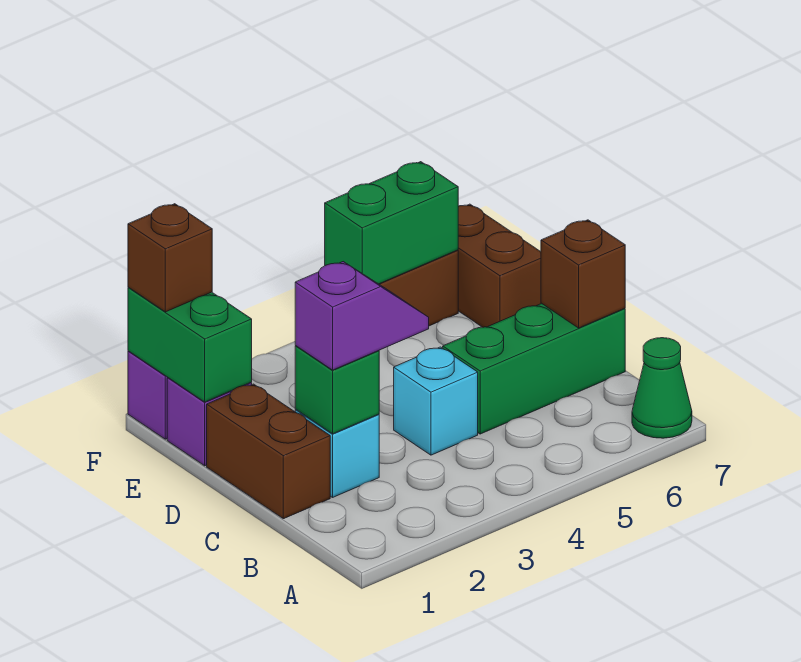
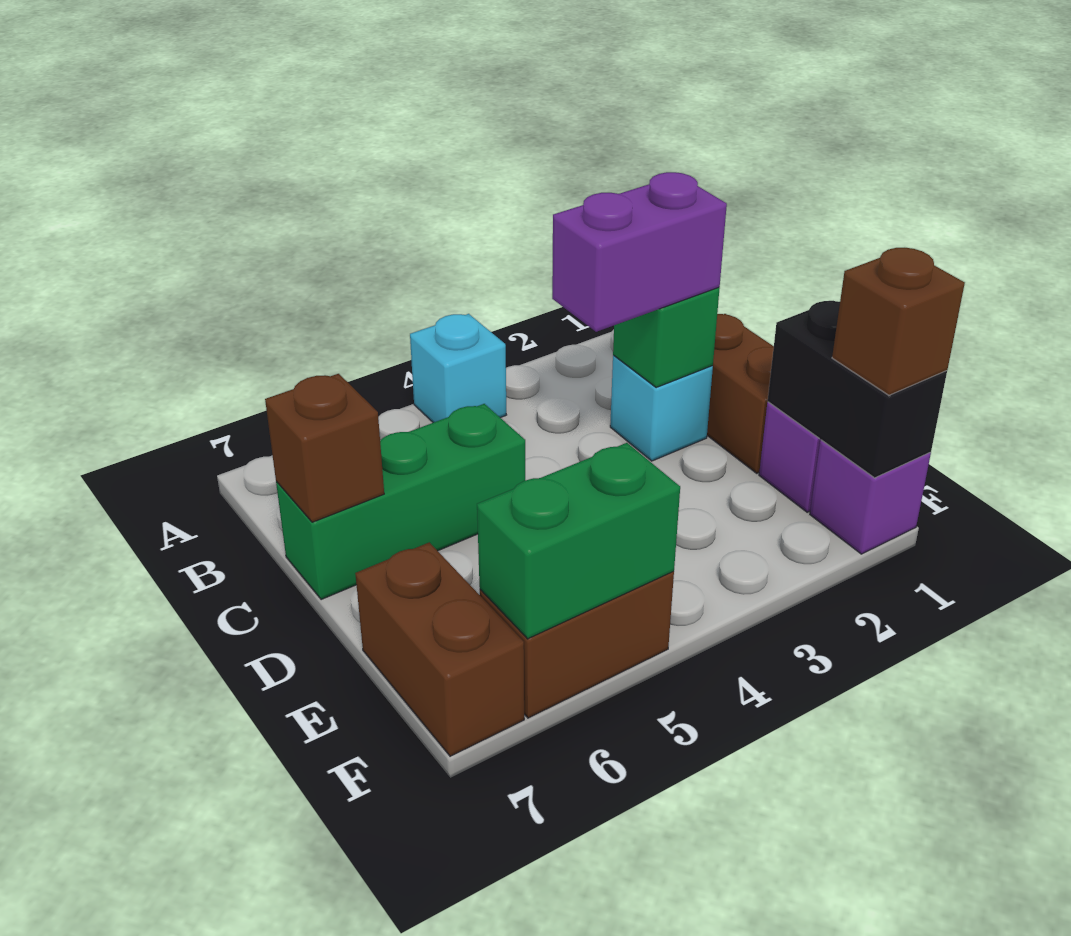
green cone A7 level 1 -> none
purple slope C2:C3 level 3 top 2 -> purple brick C2:C3 level 3
cyan brick C4 level 1 -> cyan brick A4 level 1
green brick E1:F1 level 2 -> black brick E1:F1 level 2

